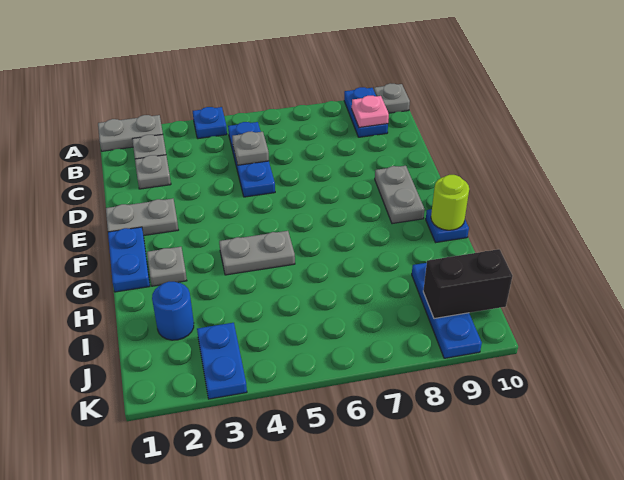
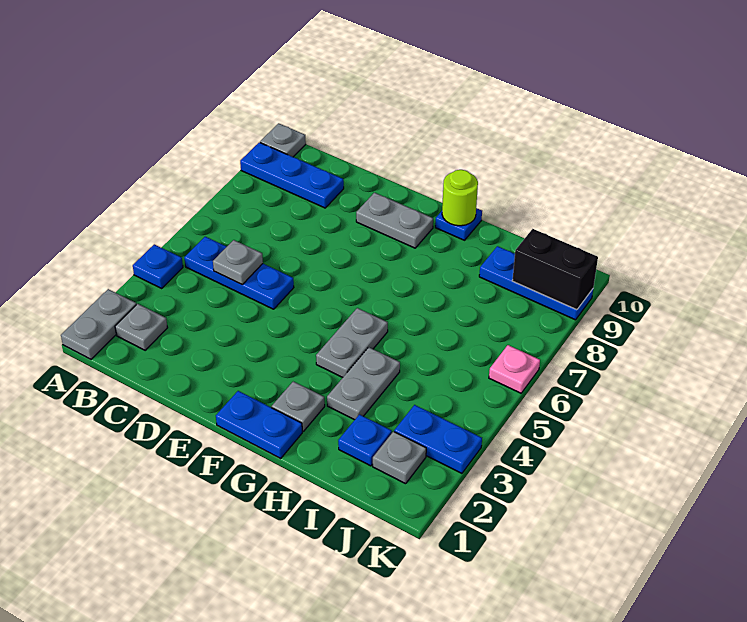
blue plate A9:B9 level 1 -> blue plate A9:C9 level 1
pink plate B9 level 2 -> pink plate K6 level 1
grey plate C2 level 1 -> grey plate J2 level 1
grey plate E1:E2 level 1 -> grey plate H3:H4 level 1
blue round brick I2 level 1 -> blue plate I2 level 1
black brick J9:J10 level 2 -> black brick J9:K9 level 2

